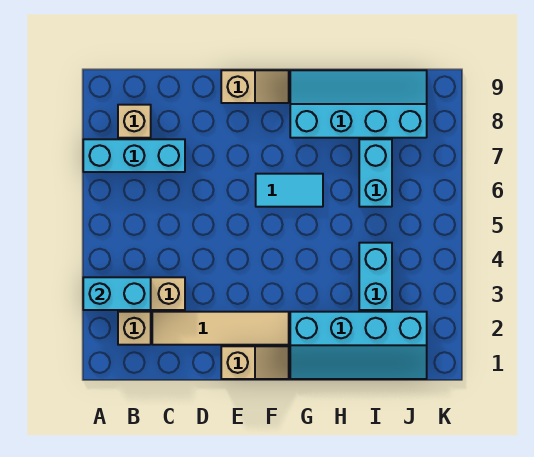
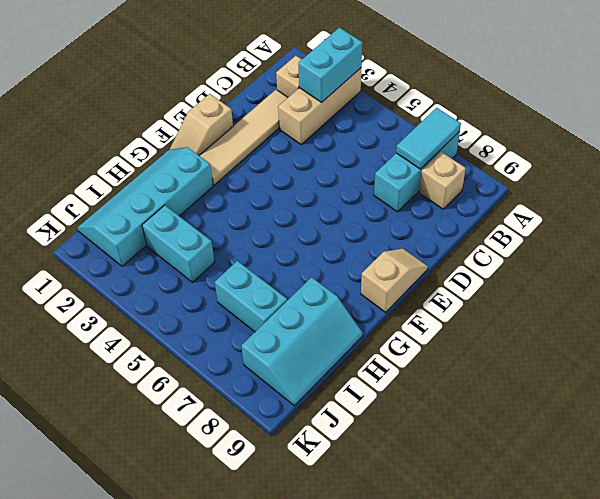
tan slope E9:F9 level 1 top E -> tan slope E9:F9 level 1 top F
cyan tile F6:G6 level 1 -> cyan tile A7:B7 level 2
cyan slope G8:J9 level 1 top 8 -> cyan slope H8:J9 level 1 top 8

